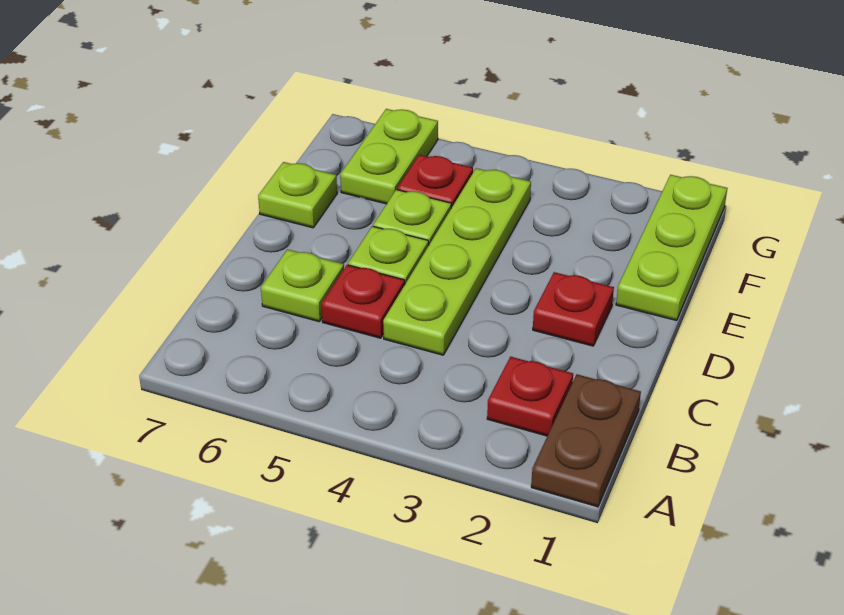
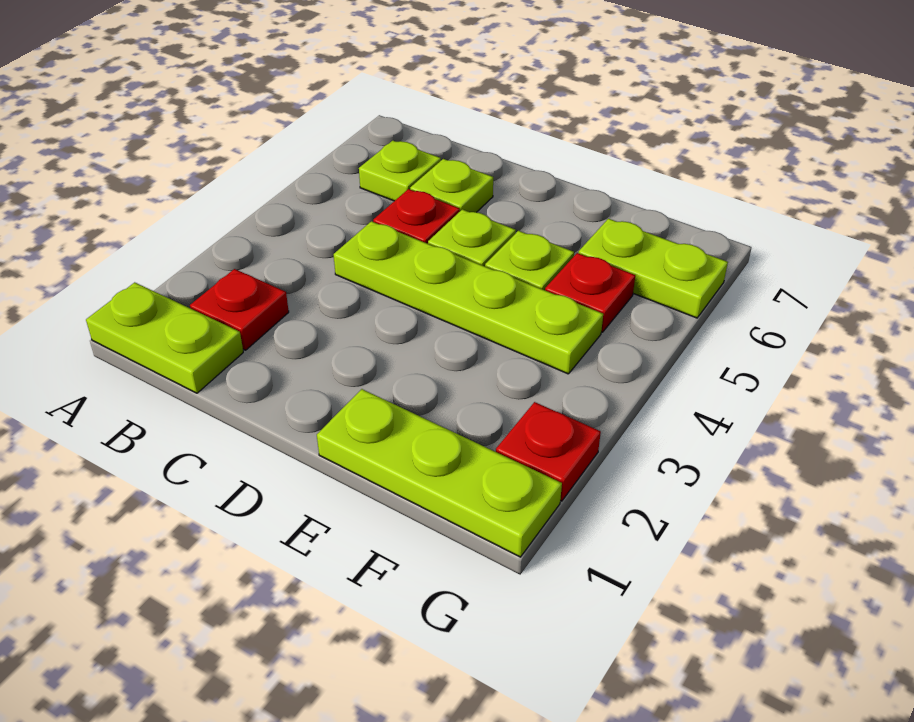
brown plate A1:B1 level 1 -> lime plate A1:B1 level 1
red plate D2 level 1 -> red plate G2 level 1
lime plate E7 level 1 -> lime plate B6 level 1

